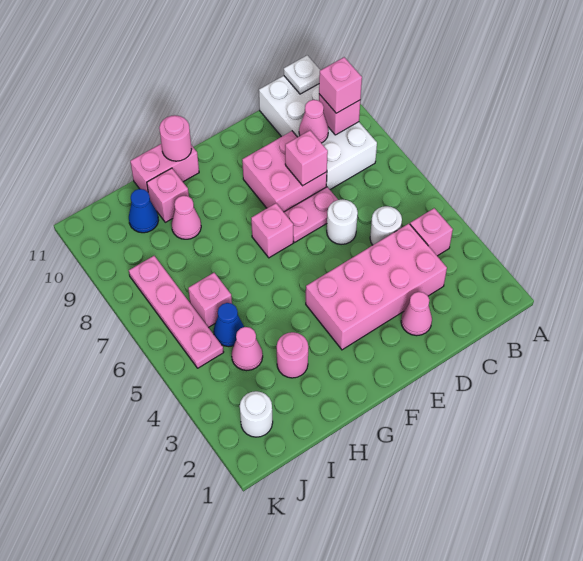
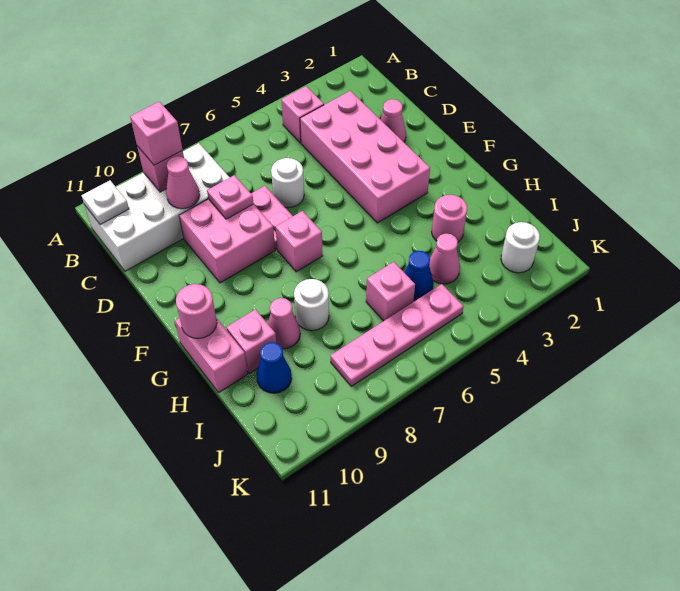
white round brick C5 level 1 -> white round brick H8 level 1
pink brick D8 level 2 -> pink plate D8 level 2

